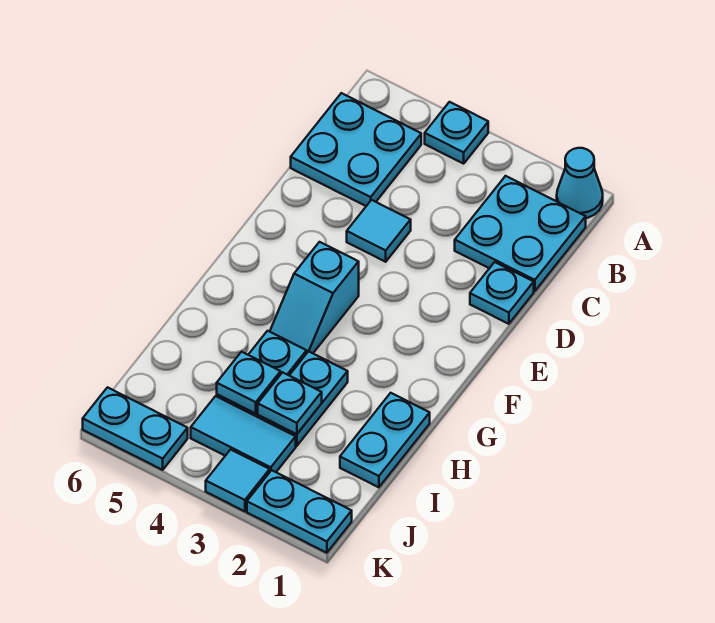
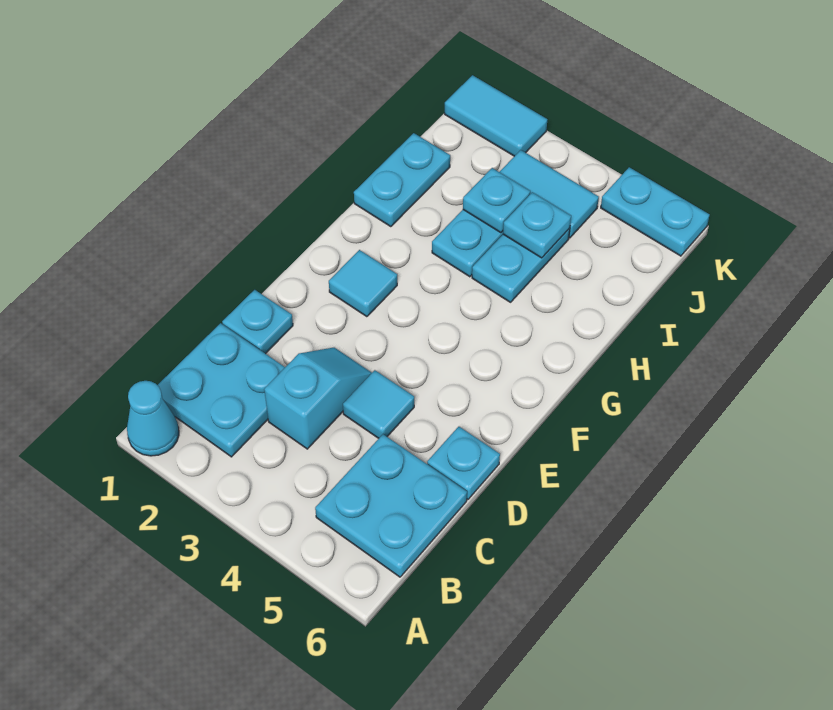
cyan plate A4 level 1 -> cyan plate D6 level 1
cyan slope F4:G4 level 1 top F -> cyan slope C3:D3 level 1 top C
cyan plate K1:K2 level 1 -> cyan tile K1:K2 level 1
cyan tile K3 level 1 -> cyan tile F2 level 1

